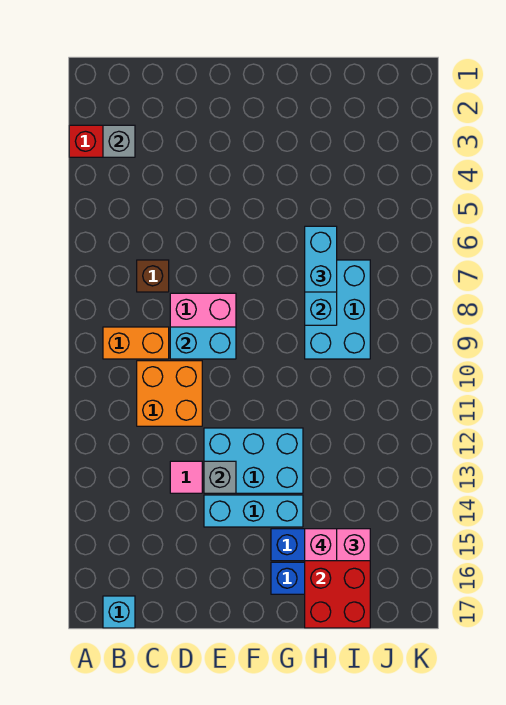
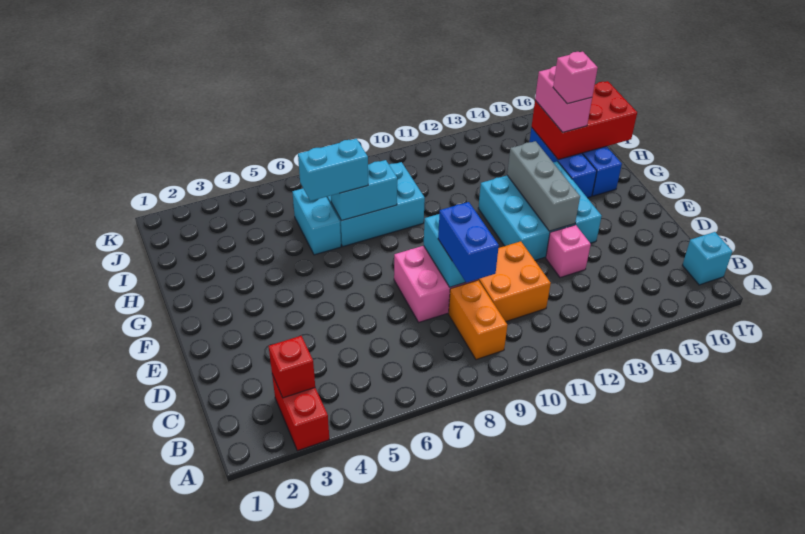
grey brick B3 level 2 -> red brick B3 level 2
brown brick C7 level 1 -> none
none -> blue brick C9:D9 level 3
pink tile D13 level 1 -> pink brick D13 level 1
grey brick E13 level 2 -> grey brick E13:G13 level 2
none -> cyan brick H6:I6 level 1

